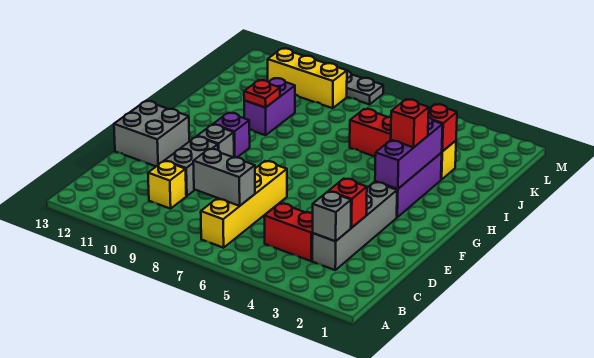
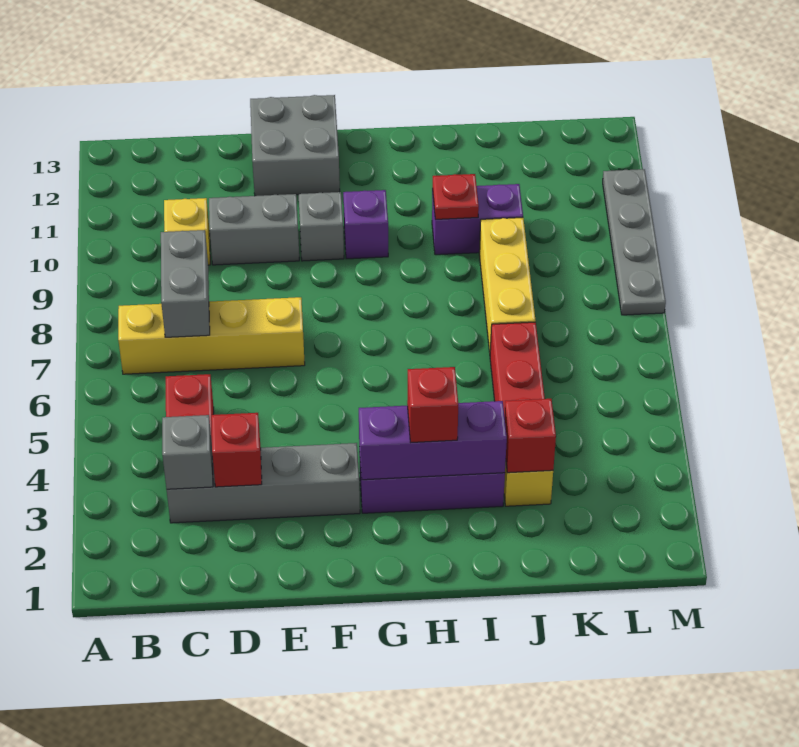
yellow brick L9:L11 level 1 -> yellow brick J7:J9 level 1

